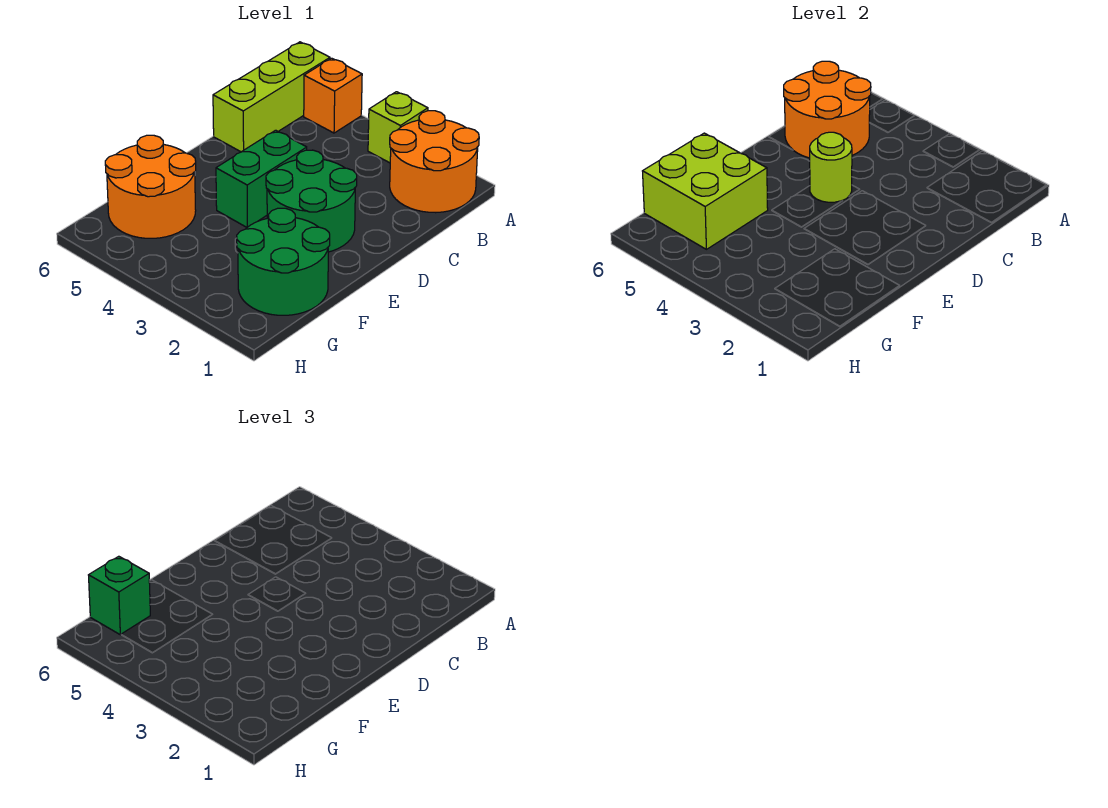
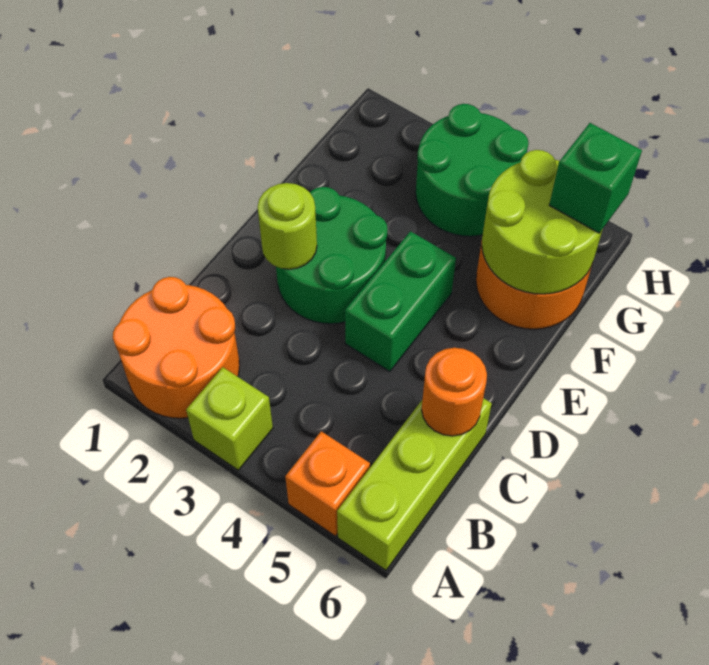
orange round brick B5:C6 level 2 -> orange round brick C6 level 2
lime round brick D4 level 2 -> lime round brick D2 level 2
green round brick F1:G2 level 1 -> green round brick G3:H4 level 1
lime brick F5:G6 level 2 -> lime round brick F5:G6 level 2

